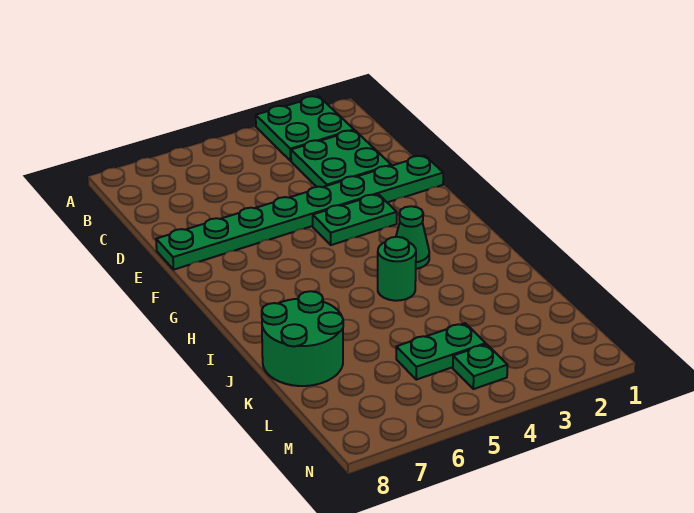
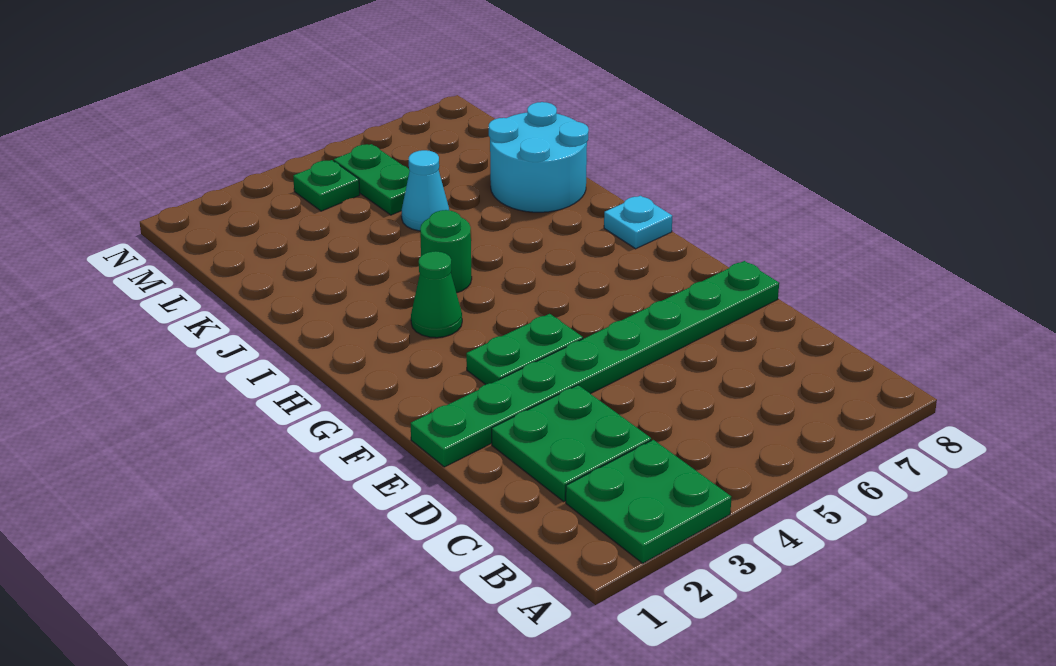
none -> cyan plate H8 level 1
green round brick J7:K8 level 1 -> cyan round brick J7:K8 level 1
none -> cyan cone K5 level 1
green plate L4:L5 level 1 -> green plate L5:M5 level 1

